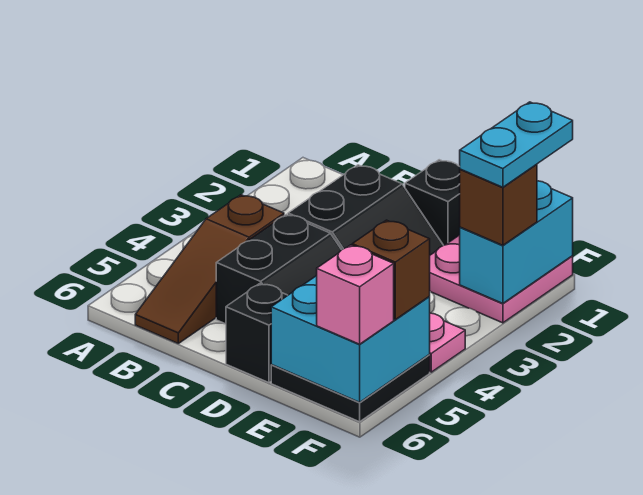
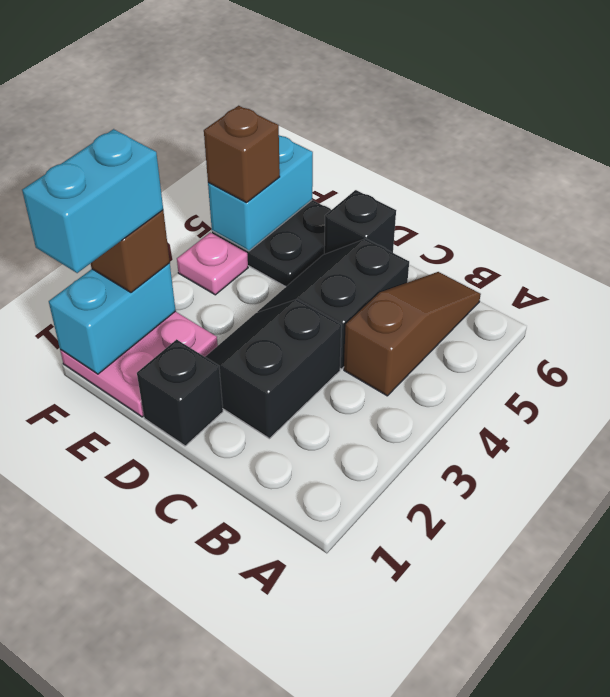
cyan brick E5:F6 level 2 -> cyan brick F5:F6 level 2
cyan plate F1:F2 level 4 -> cyan brick F1:F2 level 4
pink brick F6 level 3 -> none

